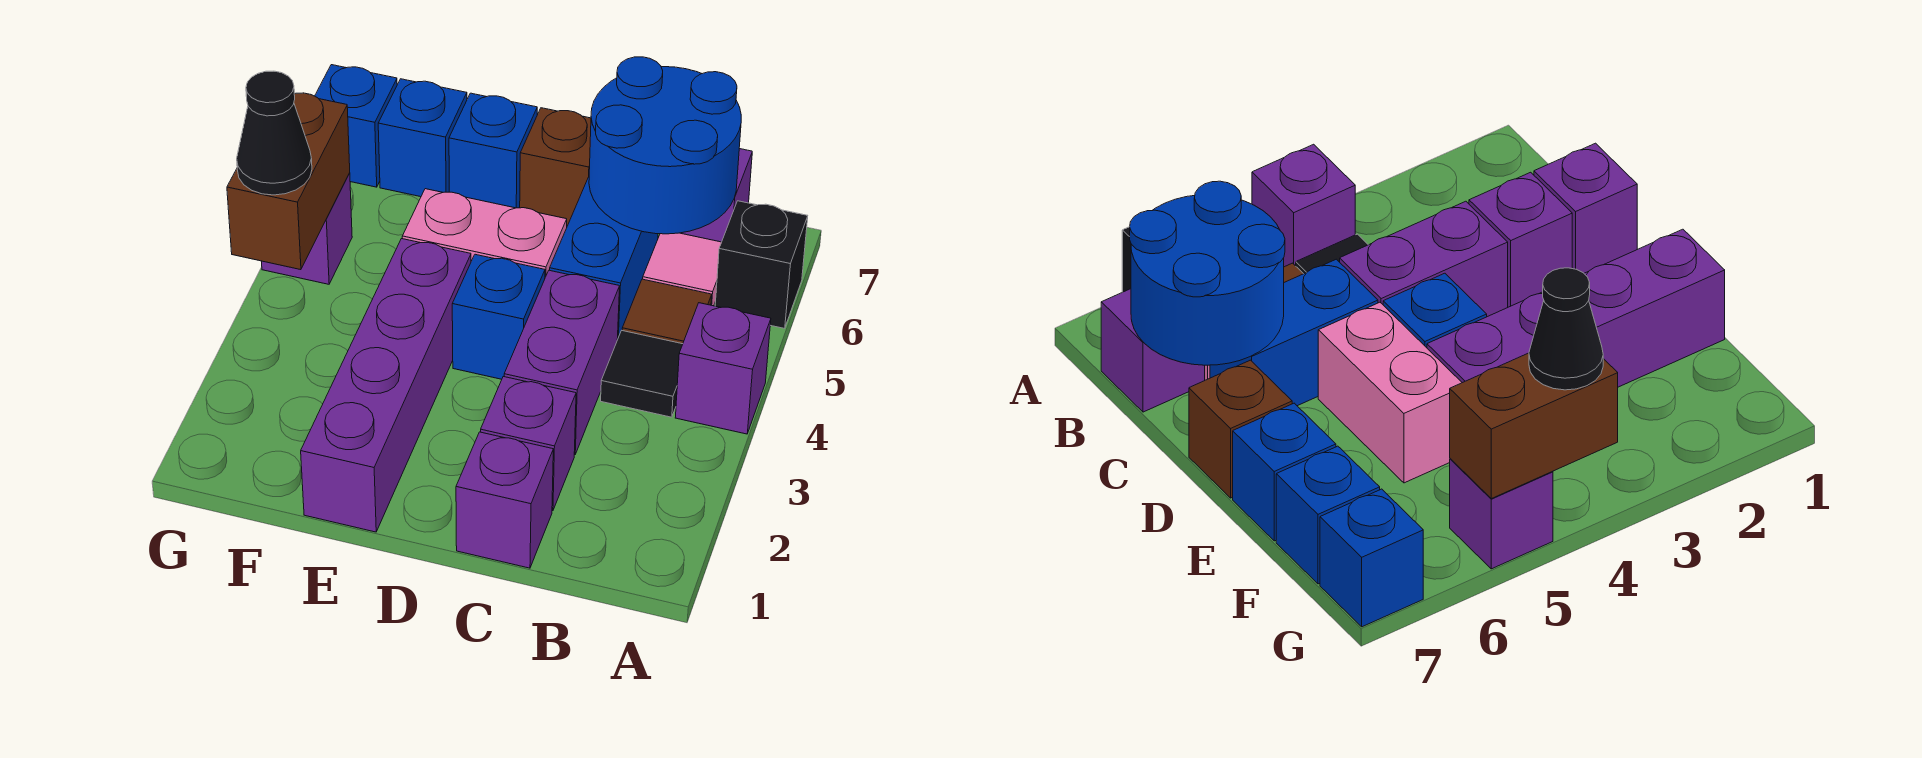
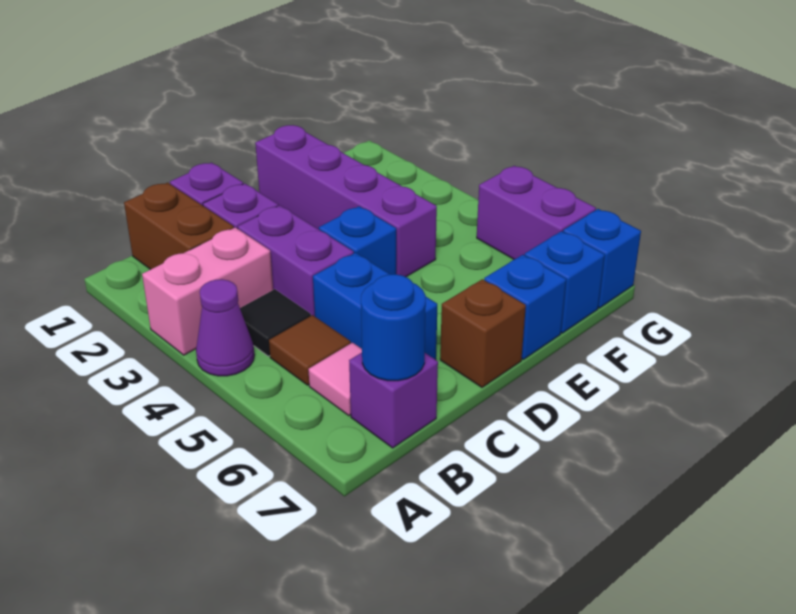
purple brick A4 level 1 -> purple cone A4 level 1
black brick A6 level 1 -> none
blue round brick B6:C7 level 2 -> blue round brick B7 level 2
pink brick D5:E5 level 1 -> pink brick A3:B3 level 1
brown brick G4:G5 level 2 -> brown brick B1:B2 level 1
black cone G4 level 3 -> none
purple brick G5 level 1 -> purple brick G5:G6 level 1

